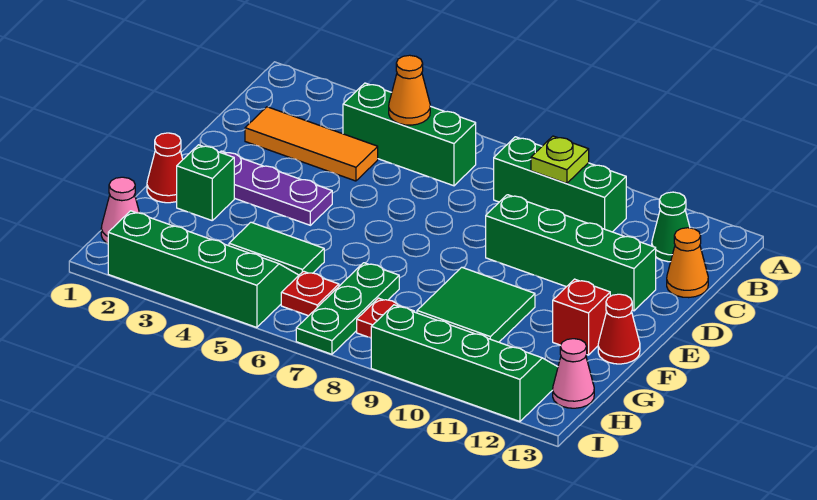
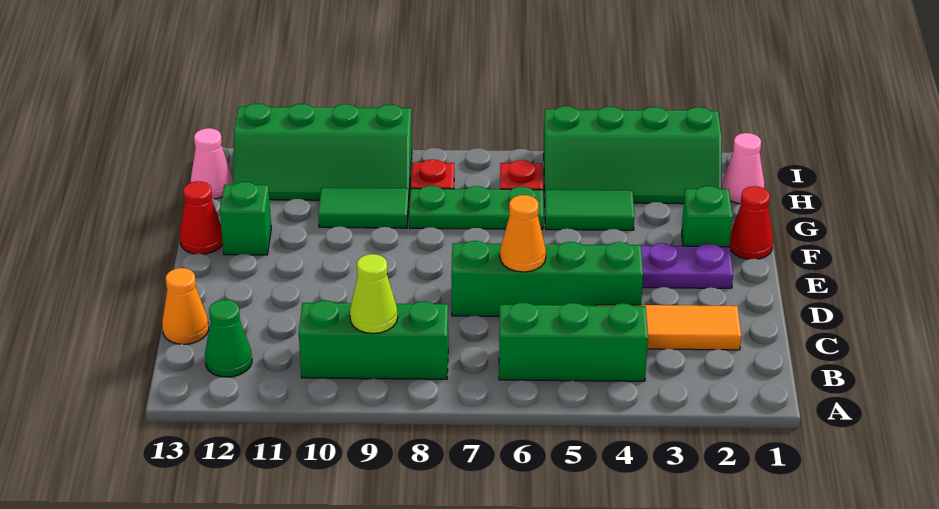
orange cone B5 level 2 -> orange cone D6 level 2
lime plate B9 level 2 -> lime cone B9 level 2
green brick D9:D12 level 1 -> green brick D4:D7 level 1
green tile F9:G10 level 1 -> green tile G9:G10 level 1
red brick F12 level 1 -> green brick F12 level 1
green plate G7:I7 level 1 -> green plate G6:G8 level 1

